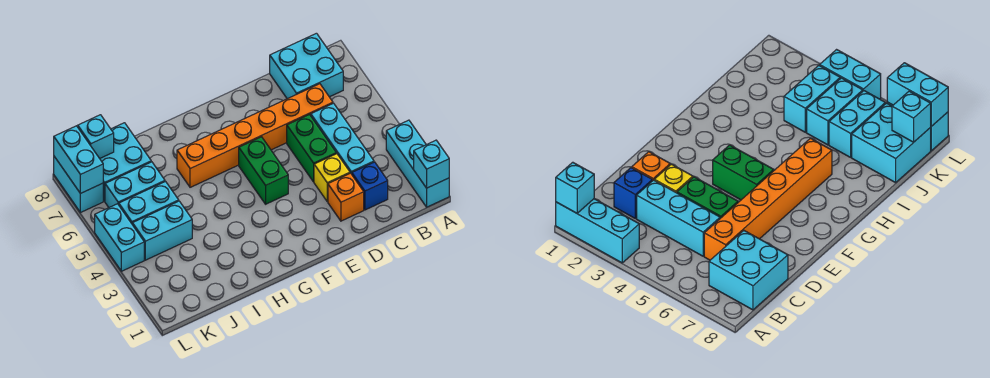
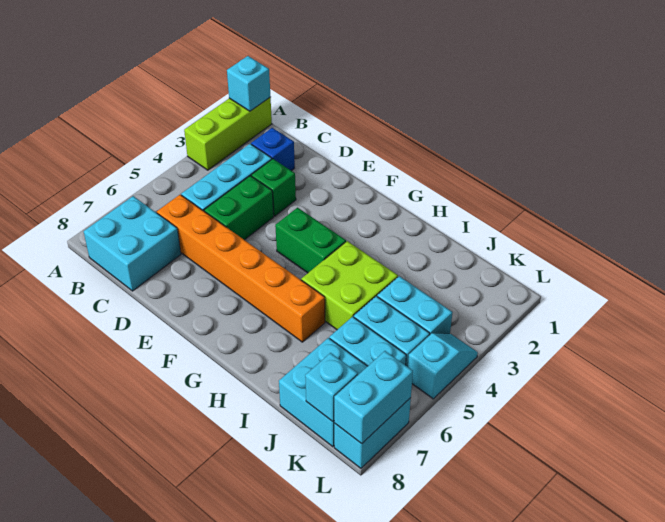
cyan brick A1:A3 level 1 -> lime brick A1:A3 level 1
orange brick D2 level 1 -> none
yellow brick D3 level 1 -> green brick D3 level 1
green brick F4:F5 level 1 -> green brick F4:G4 level 1
none -> lime brick H4:I5 level 1
cyan brick L4:L5 level 1 -> cyan slope L4:L5 level 1 top 5

